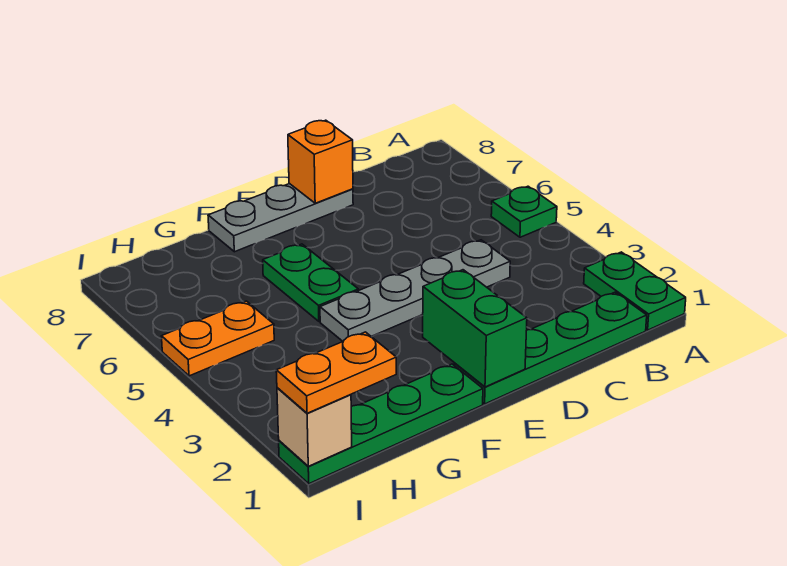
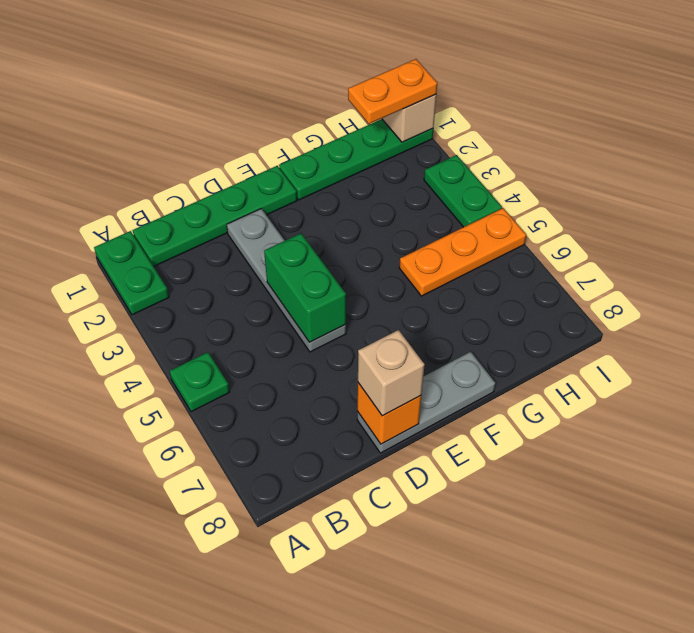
grey plate C4:F4 level 1 -> grey plate D2:D5 level 1
none -> tan brick D8 level 3
green brick E1:E2 level 2 -> green brick D4:D5 level 2
green plate F5:F6 level 1 -> green plate I3:I4 level 1
orange plate H5:I5 level 1 -> orange plate G5:I5 level 1

